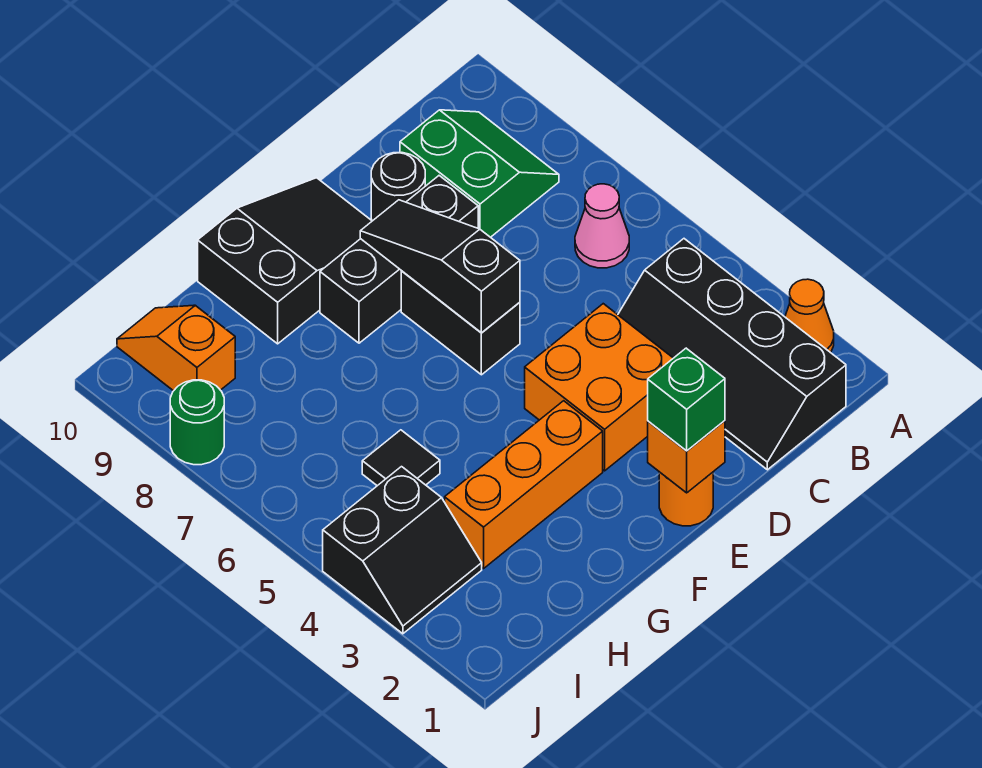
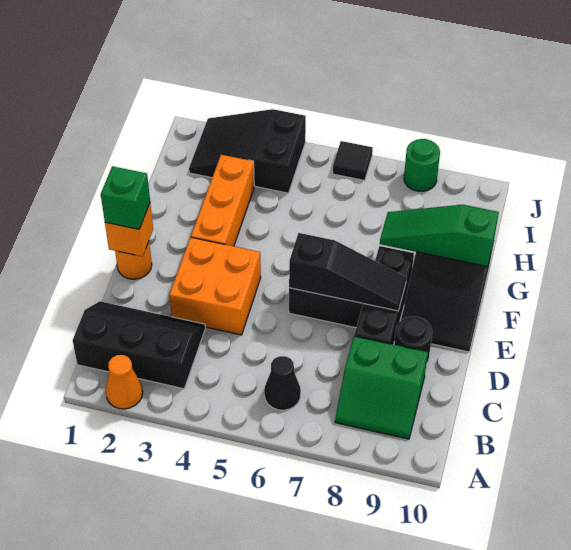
black slope B1:C4 level 1 top B -> black slope B1:C3 level 1 top B
pink cone B6 level 1 -> black cone B6 level 1
none -> green slope G8:G10 level 2 top 10
black tile H5 level 1 -> black tile J6 level 1
black slope I3:J4 level 1 top 4 -> black slope I2:J4 level 1 top 4
orange slope I9:I10 level 1 top 9 -> none

